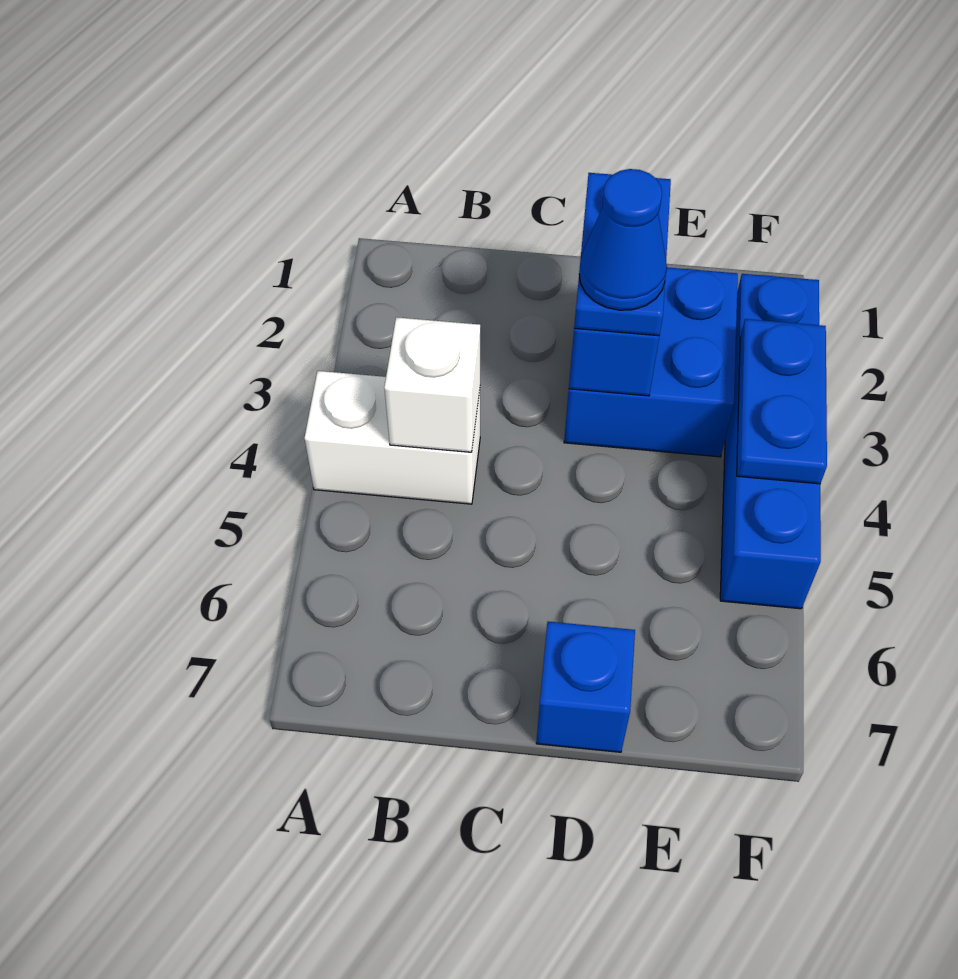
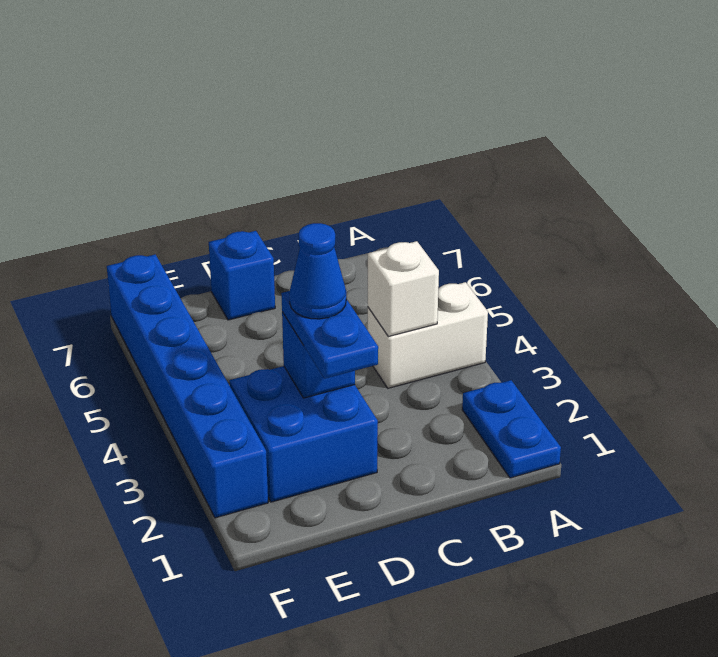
blue brick F2:F5 level 1 -> blue brick F2:F7 level 1
blue plate F3:F4 level 2 -> blue plate A1:A2 level 1

